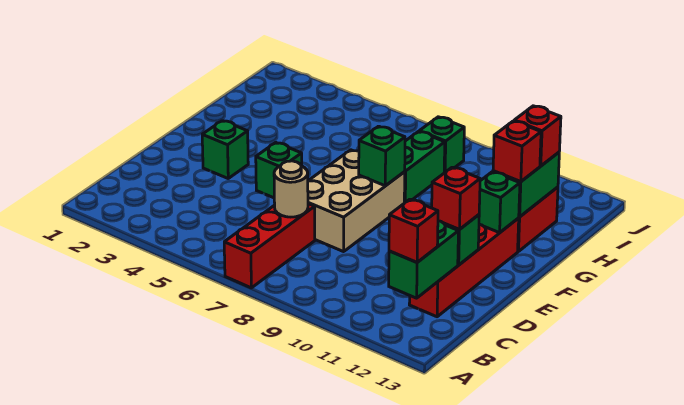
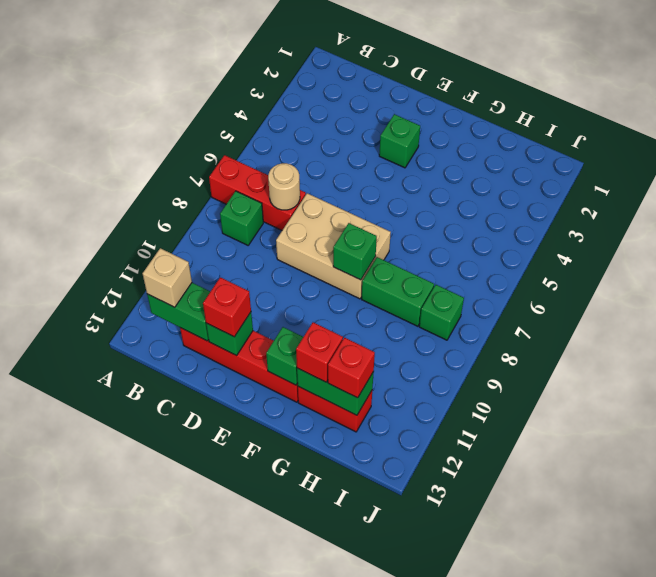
red brick B12 level 3 -> tan brick B12 level 3
green brick E5 level 1 -> green brick B8 level 1

